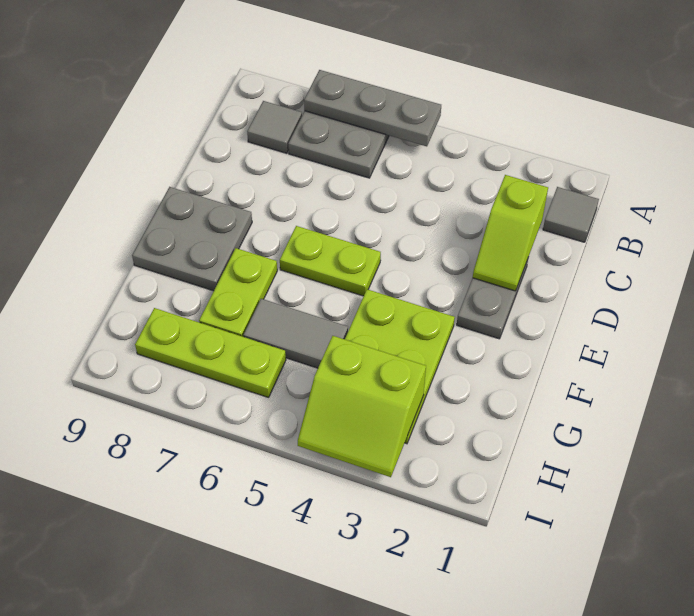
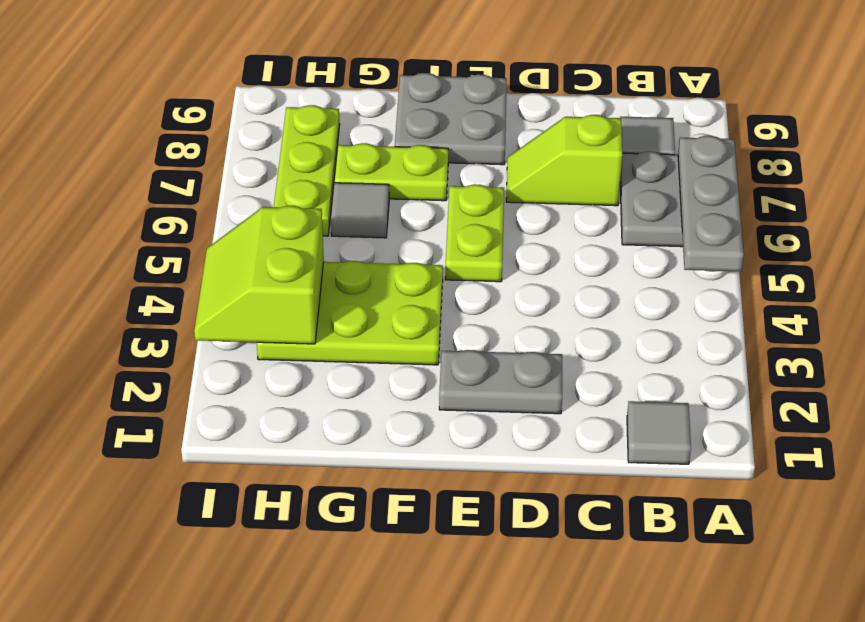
lime slope C2:D2 level 2 top C -> lime slope C7:D7 level 1 top C
grey tile G5:G6 level 1 -> grey tile G6 level 1

